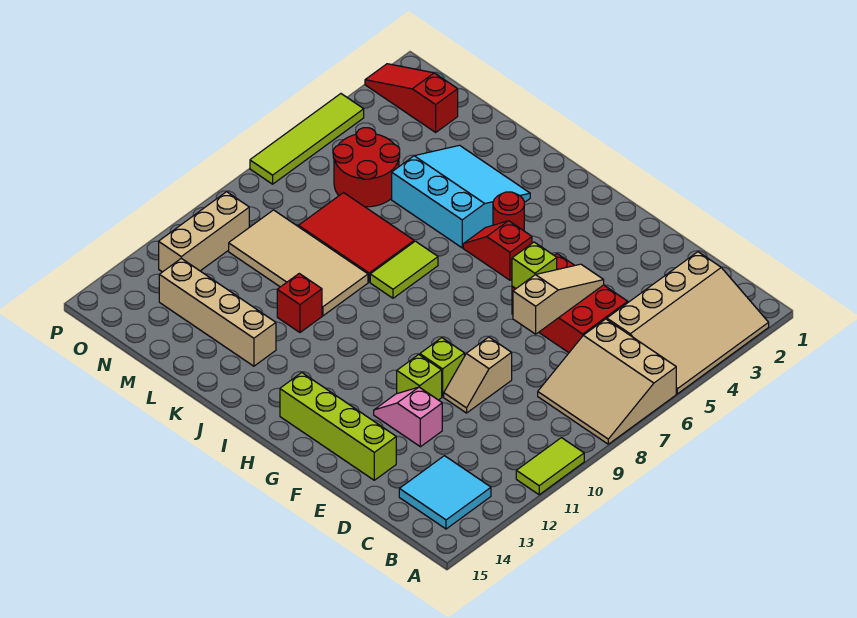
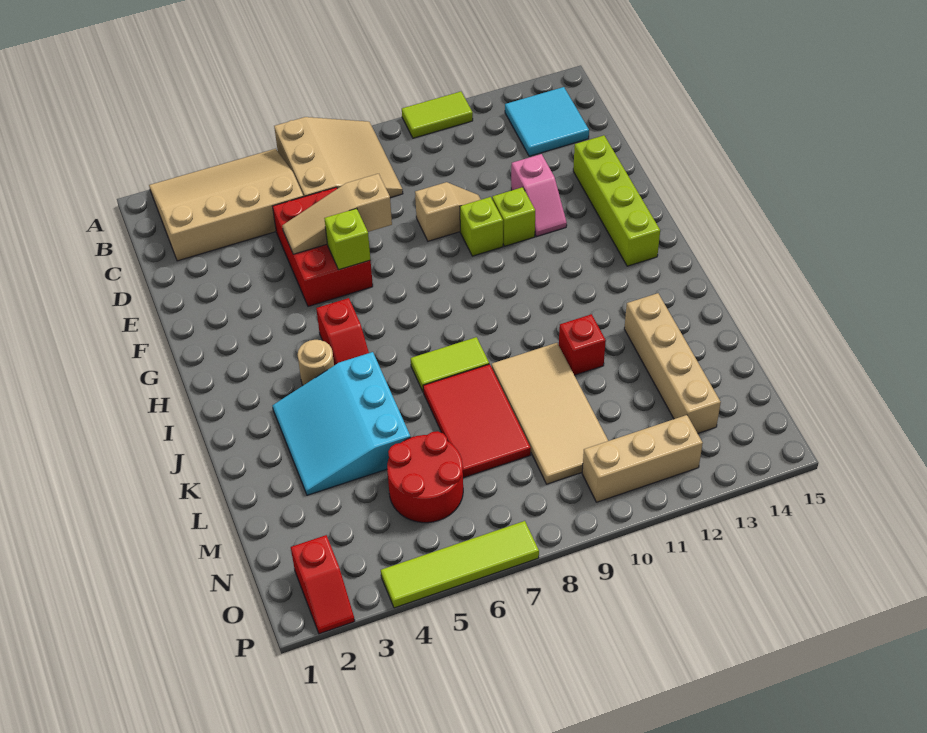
red round brick I4 level 1 -> tan round brick I4 level 1
red slope N2:P2 level 1 top N -> red slope O2:P2 level 1 top O

